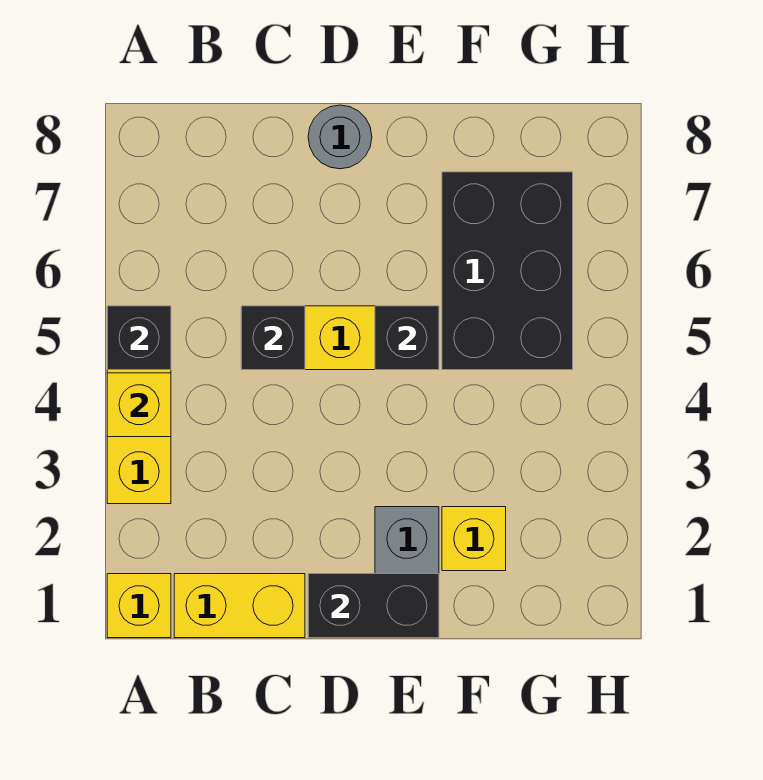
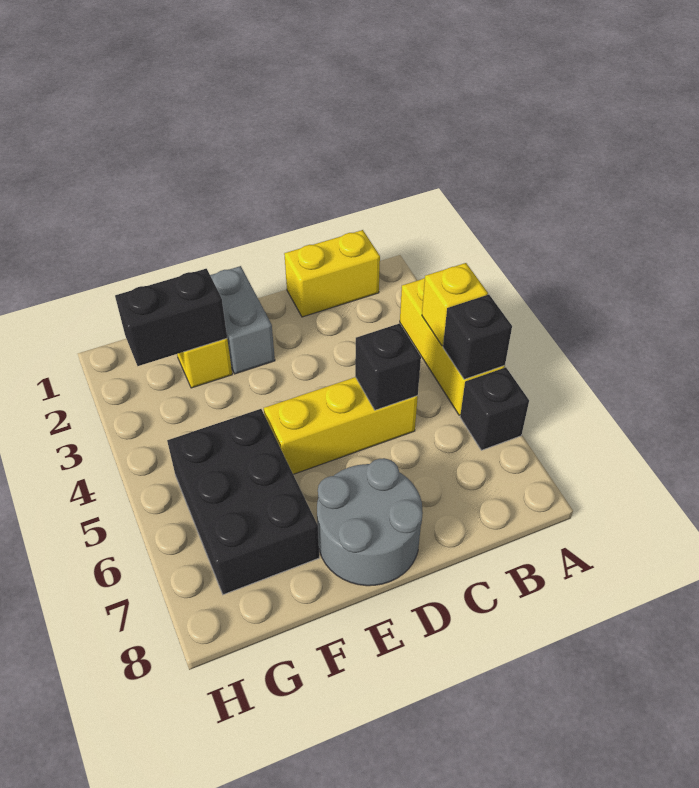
yellow brick A1 level 1 -> none
black brick D1:E1 level 2 -> black brick F2:G2 level 2
grey round brick D8 level 1 -> grey round brick D7:E8 level 1
black brick E5 level 2 -> black brick A6 level 1

